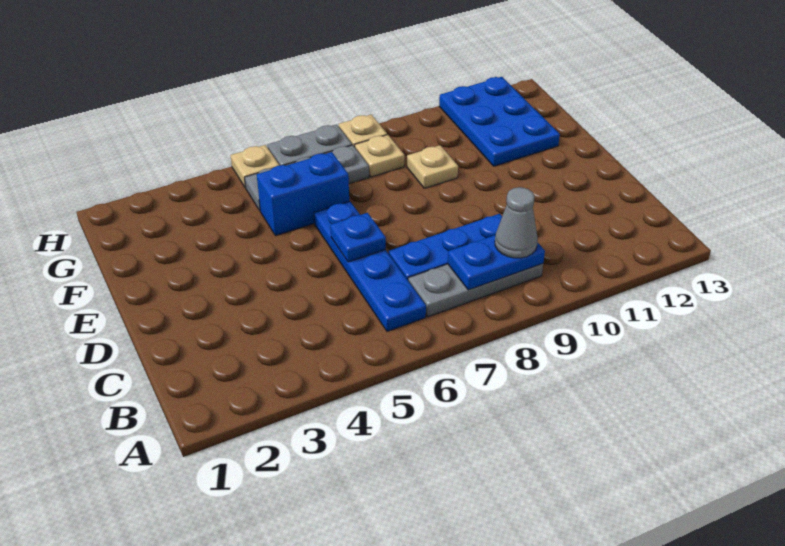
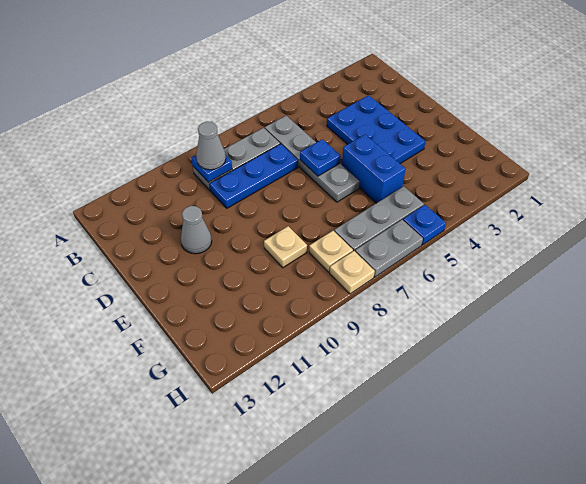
blue plate B6:E6 level 1 -> grey plate B6:E6 level 1
blue plate B8:B9 level 2 -> blue plate B9 level 2
none -> grey cone D11 level 1
blue brick F5:F6 level 1 -> blue brick E5:F5 level 1
blue plate F11:H12 level 1 -> blue plate C3:E4 level 1
tan plate H5 level 1 -> blue plate H5 level 1

